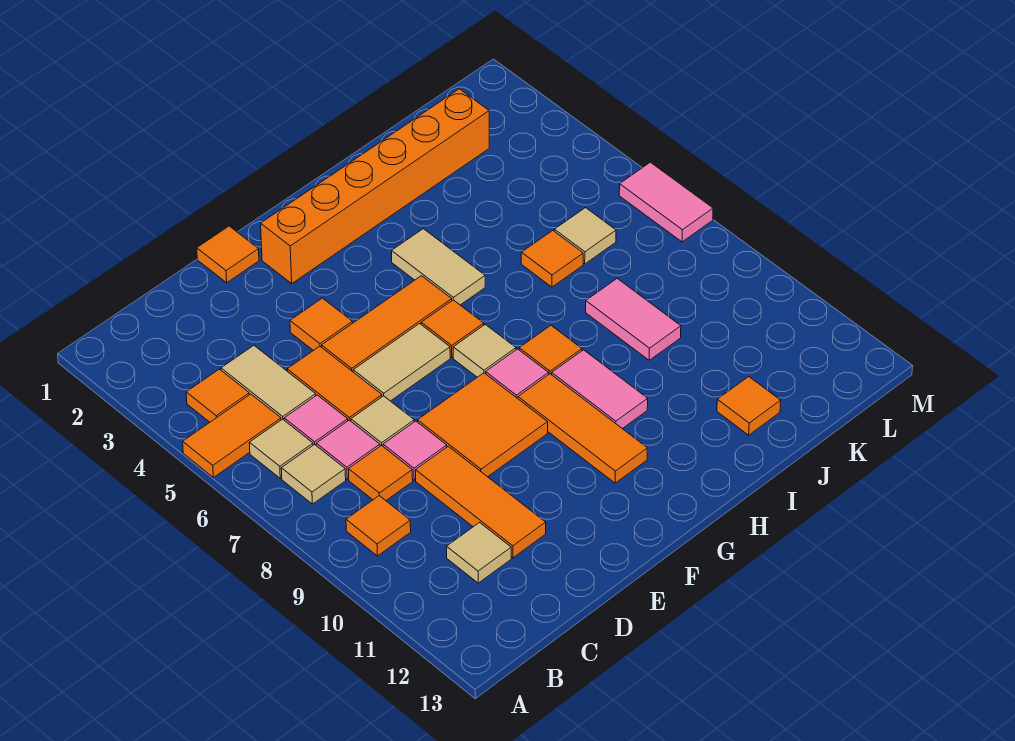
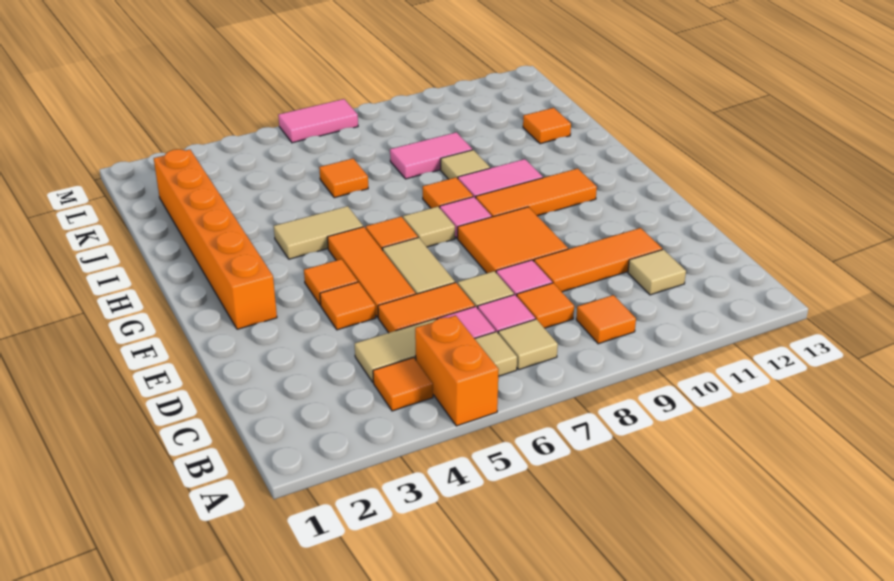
orange tile A5:B5 level 1 -> orange brick A5:B5 level 1
orange tile E1 level 1 -> orange tile F4 level 1
tan tile K6 level 1 -> tan tile I9 level 1

